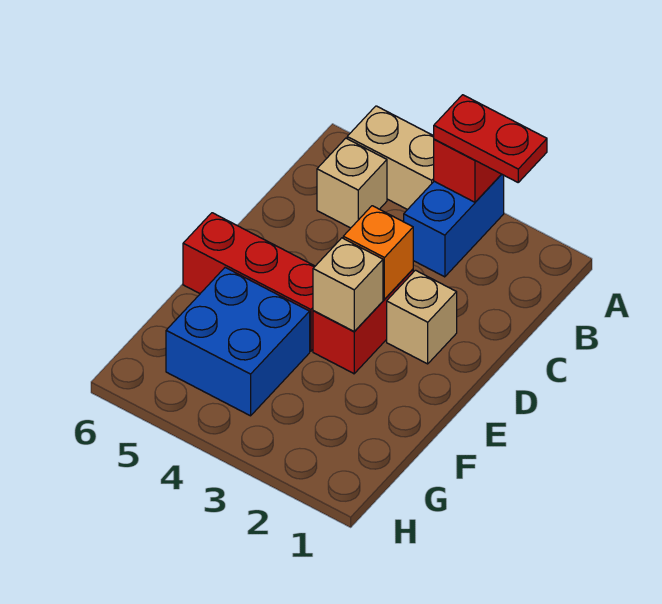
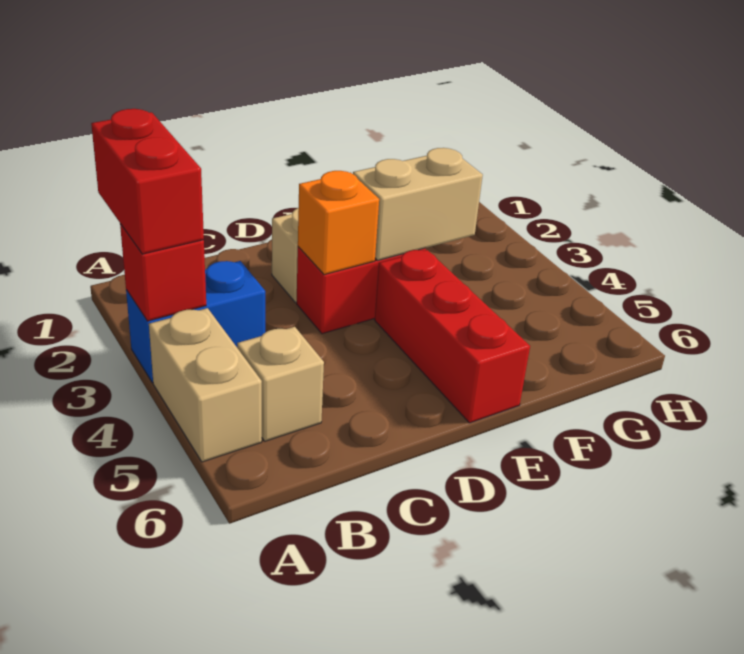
red plate A2:A3 level 3 -> red brick A2:A3 level 3
tan brick E3 level 2 -> tan brick E3:F3 level 2
blue brick F4:G5 level 1 -> none

